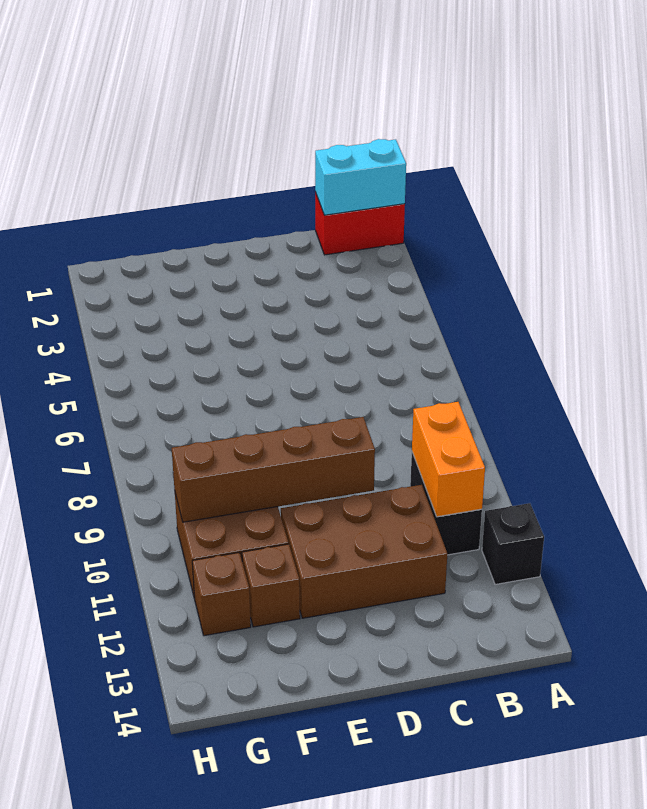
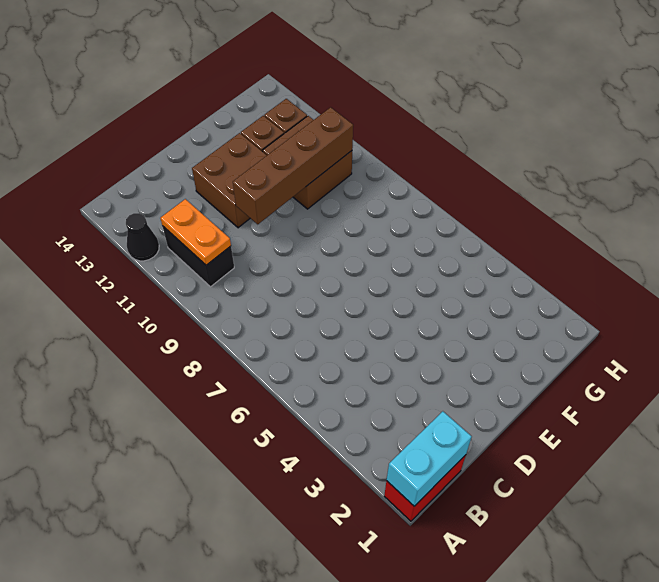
black brick A12 level 1 -> black cone A12 level 1
orange brick B10:B11 level 2 -> orange plate B10:B11 level 2
brown brick C11:E12 level 1 -> brown brick D11:E12 level 1

